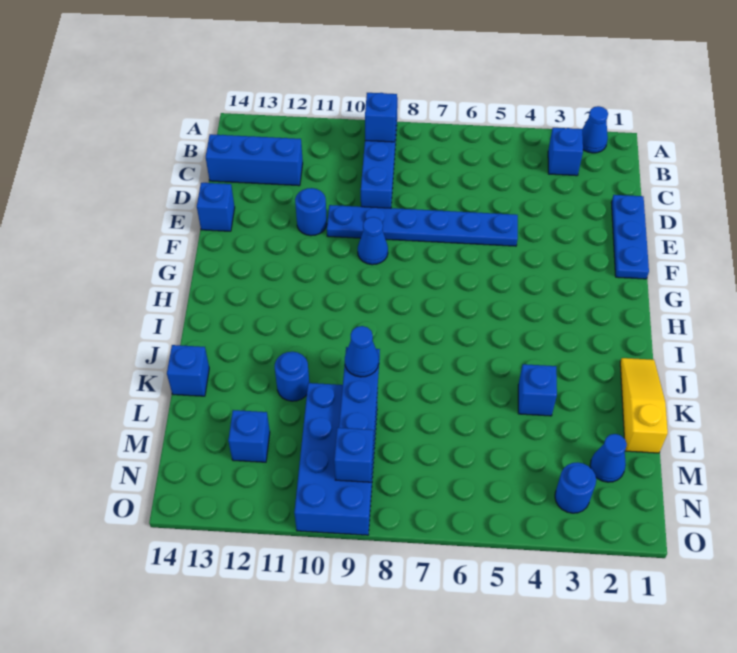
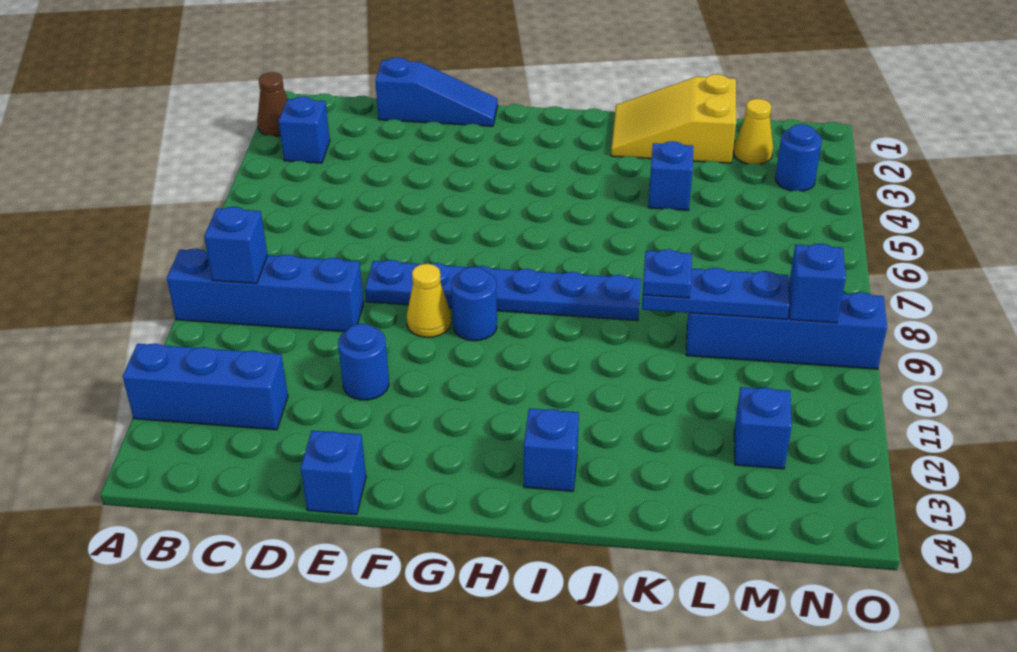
blue cone A2 level 1 -> brown cone A2 level 1
blue brick C12:C14 level 1 -> blue brick A12:C12 level 1
blue plate D1:F1 level 1 -> blue slope D1:F1 level 1 top D
blue plate E5:E10 level 1 -> blue plate E8:J8 level 1
blue cone F9 level 1 -> yellow cone F9 level 1
yellow slope J1:L1 level 1 top L -> yellow slope J1:L2 level 1 top L
blue cone K9 level 3 -> blue plate K9 level 3
blue round brick K11 level 1 -> blue round brick G9 level 1
blue brick K14 level 1 -> blue brick I13 level 1
blue brick L9:O10 level 1 -> blue brick L9:O9 level 1
blue cone M2 level 1 -> yellow cone M2 level 1

